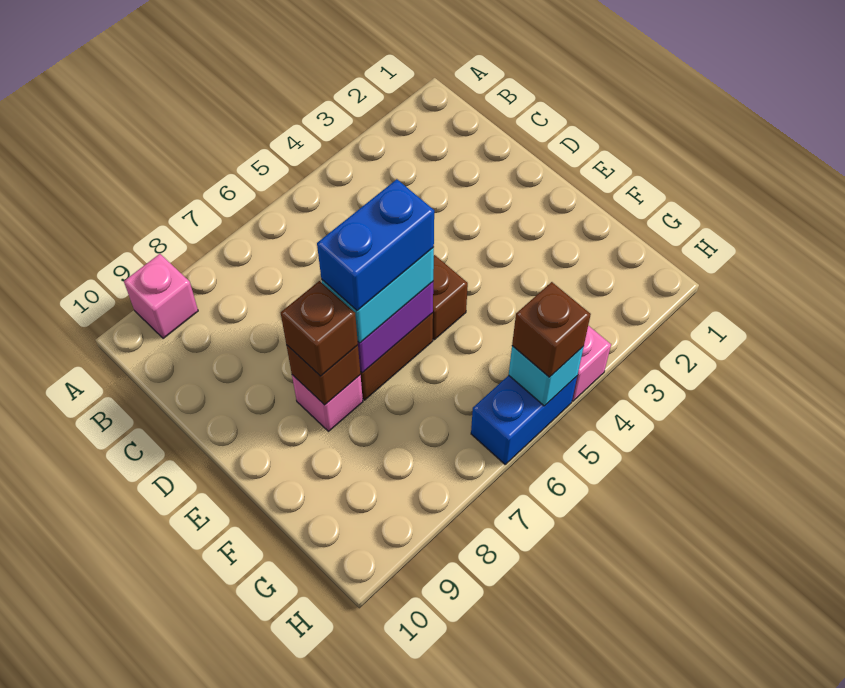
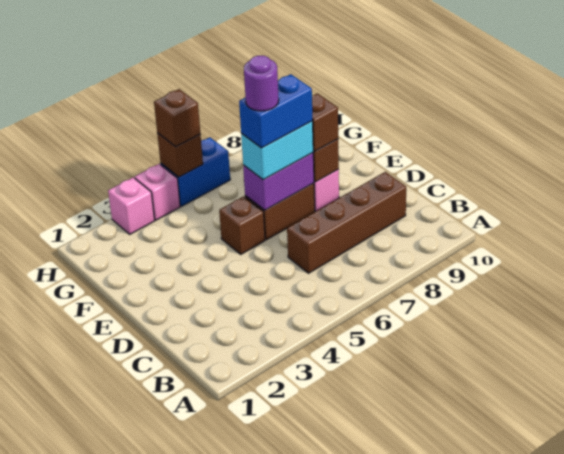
pink brick A9 level 1 -> pink brick H3 level 1
none -> brown brick C6:C9 level 1
none -> purple round brick E6 level 5
cyan brick H5 level 2 -> brown brick H5 level 2

